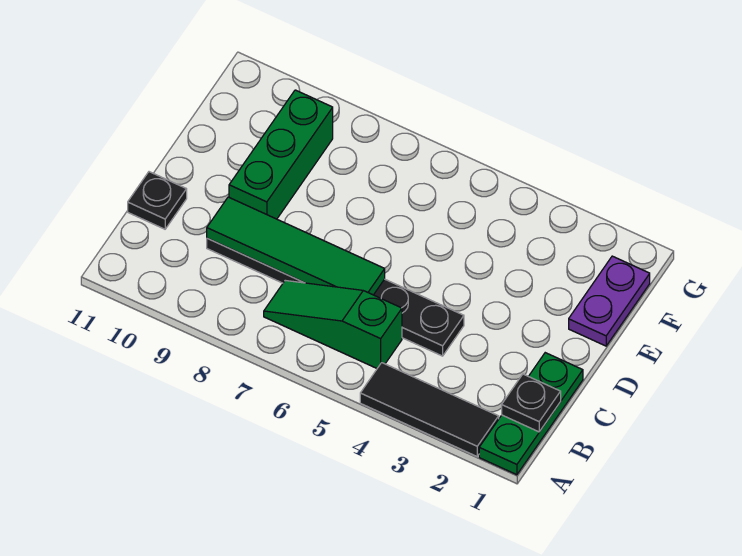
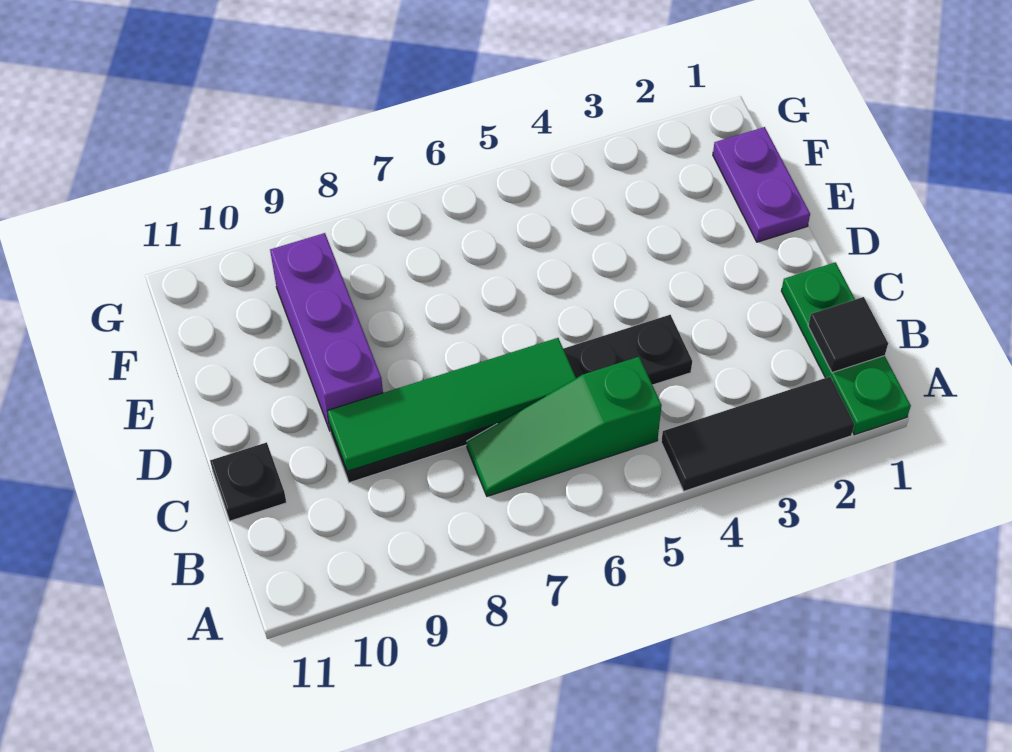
black plate B1 level 2 -> black tile B1 level 2
green brick D9:F9 level 1 -> purple brick D9:F9 level 1

